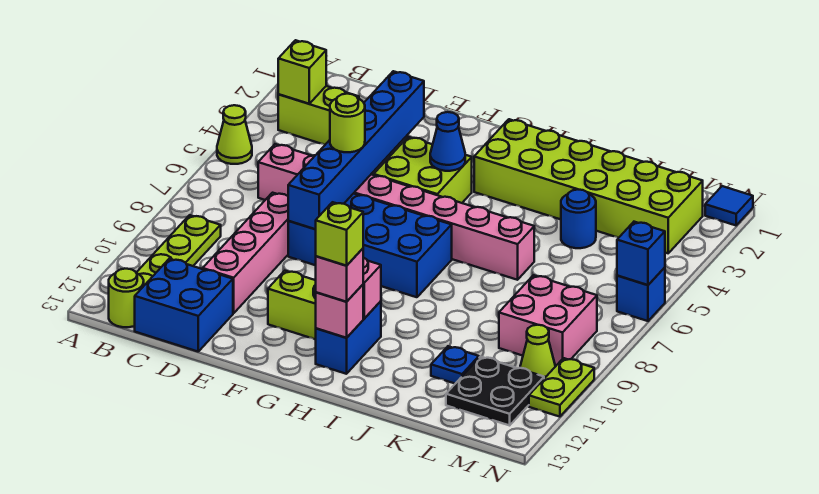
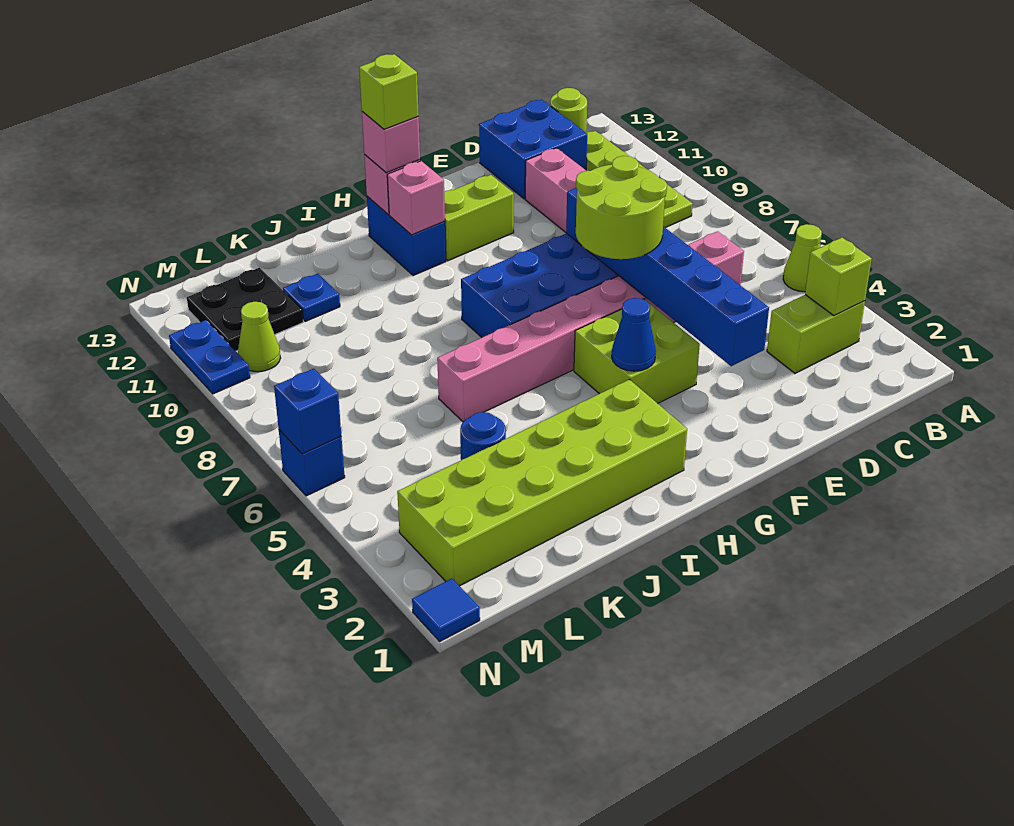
lime round brick E6 level 3 -> lime round brick E6:F7 level 3
pink brick L8:M9 level 1 -> none
lime plate N10:N11 level 1 -> blue plate N10:N11 level 1

